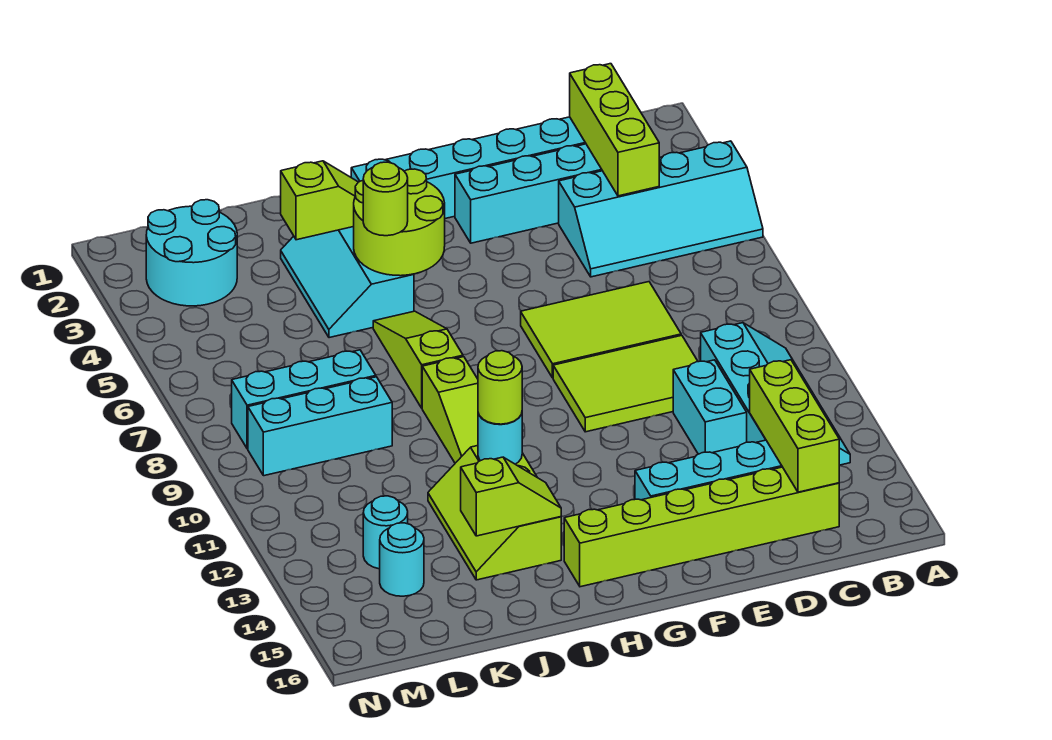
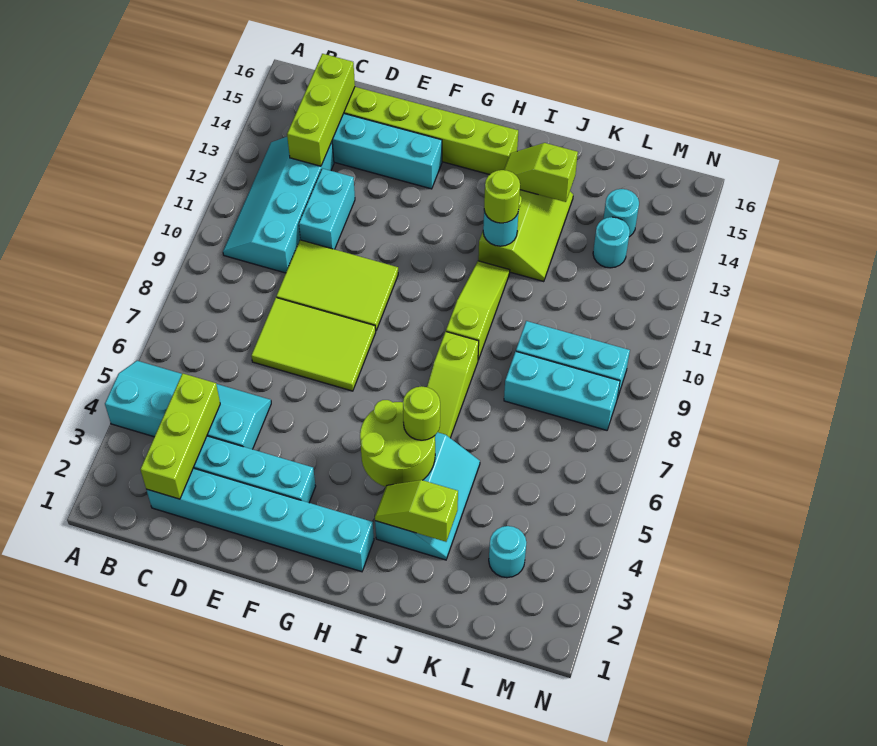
cyan round brick L2:M3 level 1 -> cyan round brick L3 level 1

